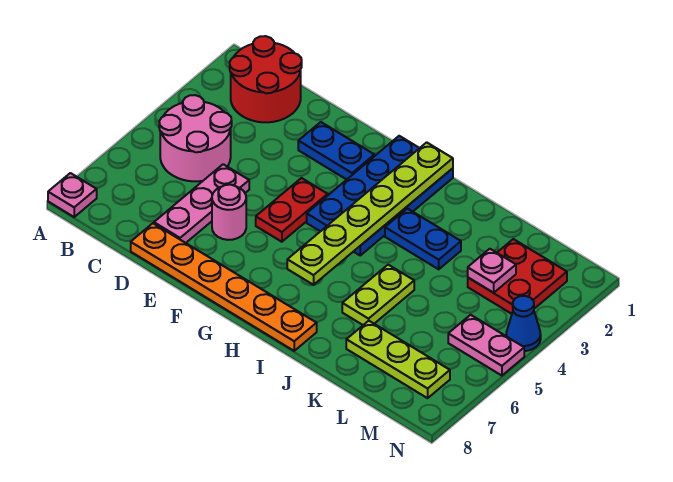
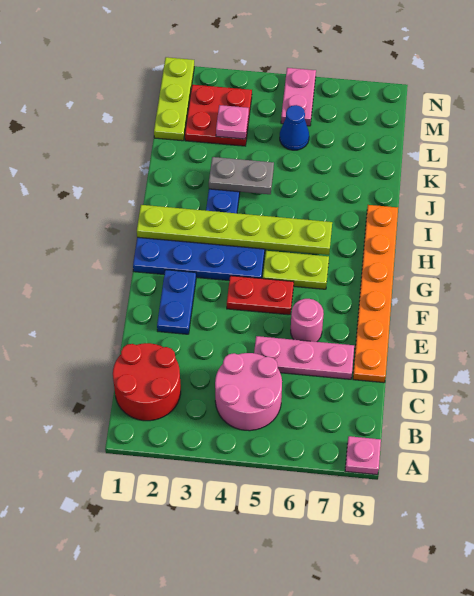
none -> grey plate J3:J4 level 2
lime plate J5:J6 level 1 -> lime plate G5:G6 level 1
lime plate K7:M7 level 1 -> lime plate L1:N1 level 1
blue cone N4 level 1 -> blue cone L5 level 1

